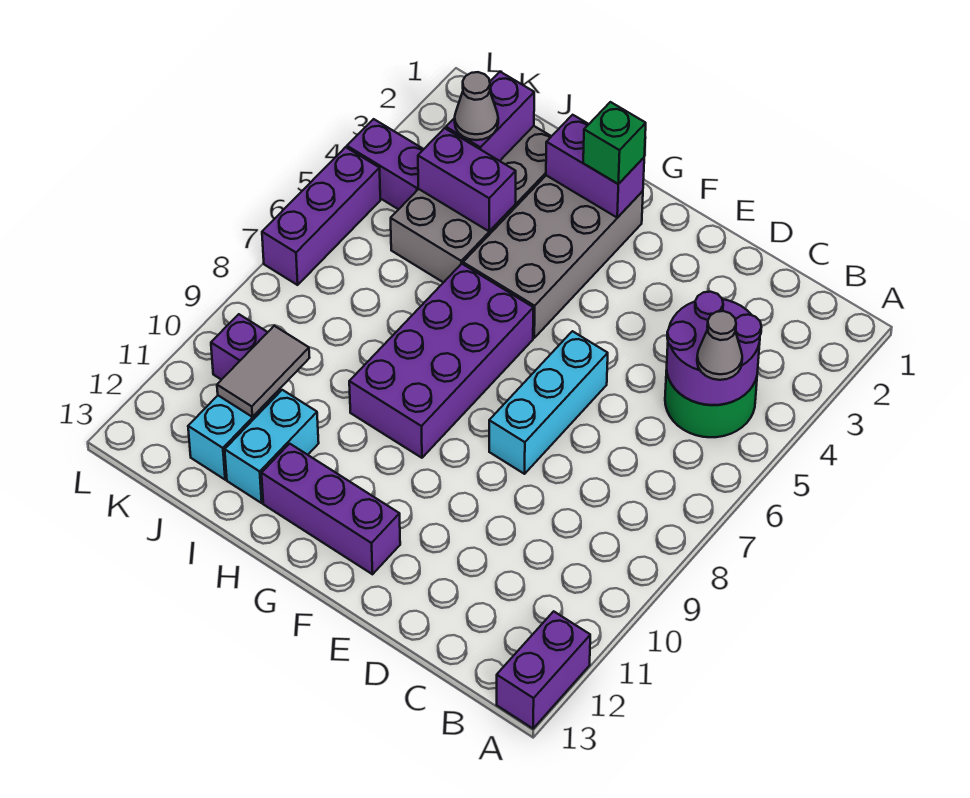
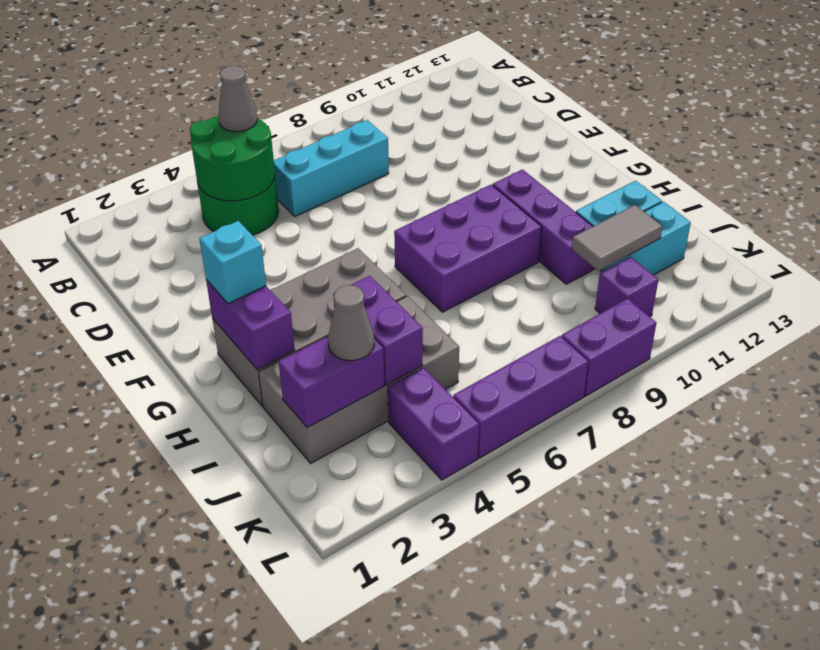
purple brick A12:A13 level 1 -> purple brick L8:L9 level 1
purple round brick B4:C5 level 2 -> green round brick B4:C5 level 2
cyan brick E6:E8 level 1 -> cyan brick C6:C8 level 1
purple brick F12:H12 level 1 -> purple brick G10:I10 level 1
green brick G2 level 3 -> cyan brick G2 level 3
purple brick G6:H9 level 1 -> purple brick G7:H9 level 1

